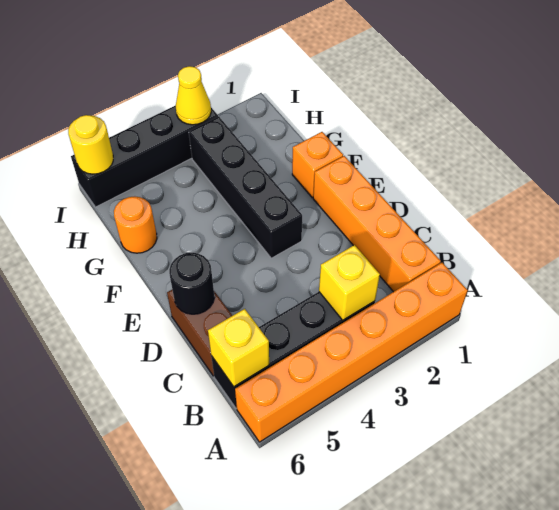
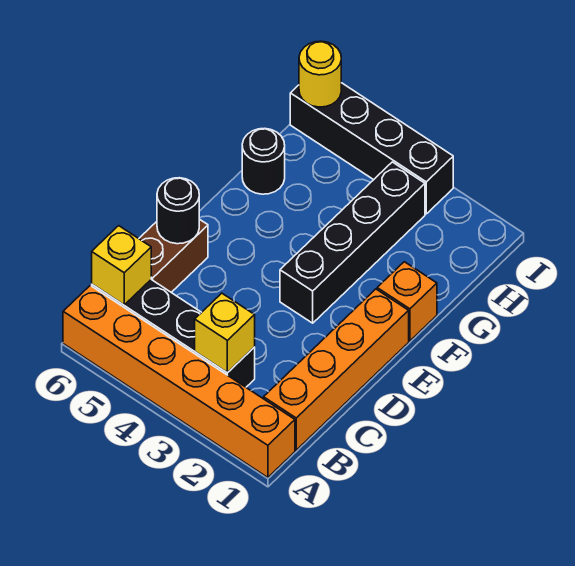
orange round brick G6 level 1 -> black round brick G6 level 1
yellow cone I3 level 2 -> none

